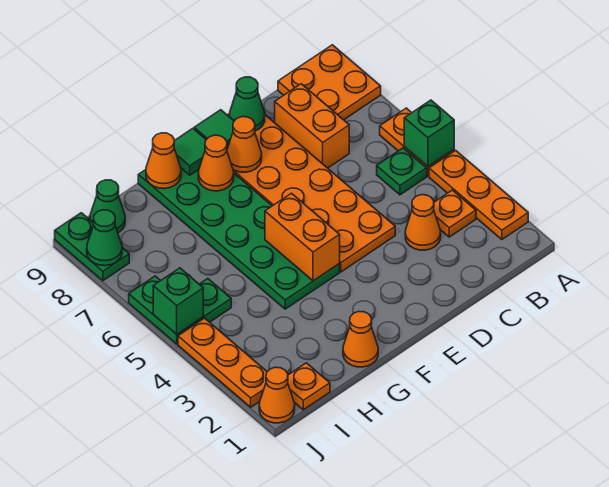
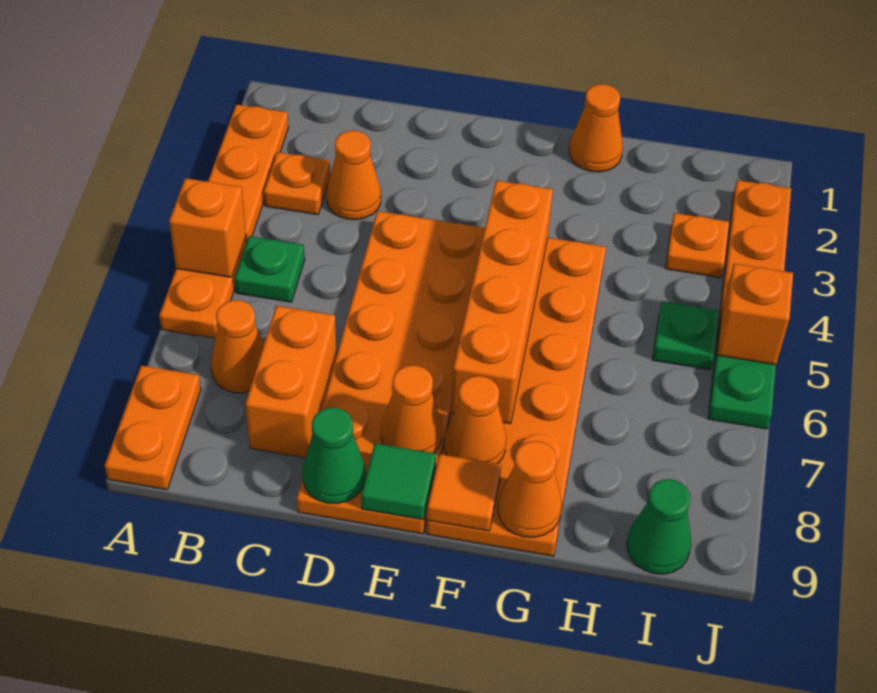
green brick A5 level 2 -> orange brick A5 level 2
orange plate A8:B9 level 1 -> orange plate A8:A9 level 1
green plate F4:G9 level 1 -> orange plate F4:G9 level 1
orange brick F4:F5 level 2 -> orange brick F4:F7 level 2
green tile F9 level 2 -> orange tile F9 level 2
orange plate I1 level 1 -> orange plate I3 level 1
orange cone J1 level 1 -> orange cone B7 level 1
green brick J5 level 2 -> orange brick J5 level 2
green plate J8:J9 level 1 -> none
green cone J8 level 2 -> none

